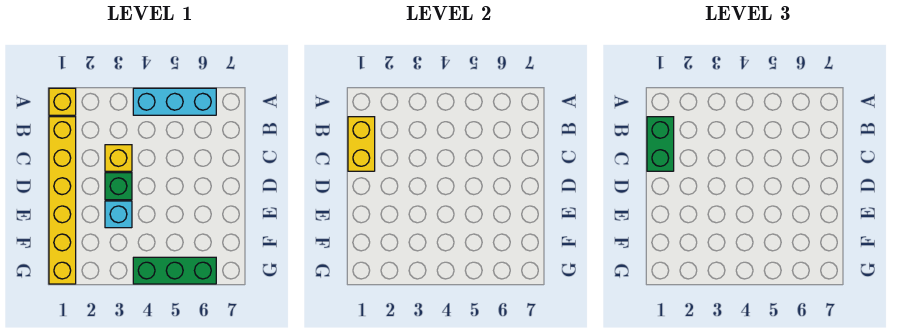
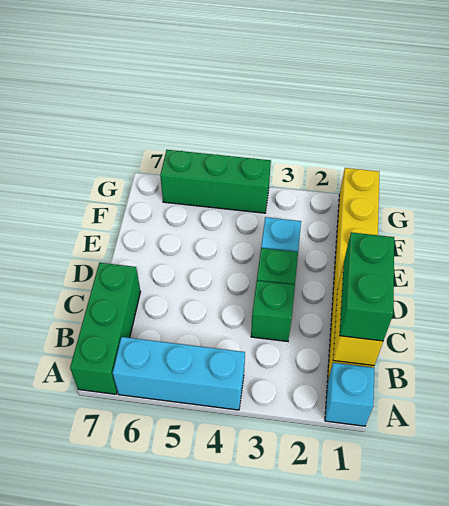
yellow brick A1 level 1 -> cyan brick A1 level 1
none -> green brick A7:C7 level 1
yellow brick C3 level 1 -> green brick C3 level 1

